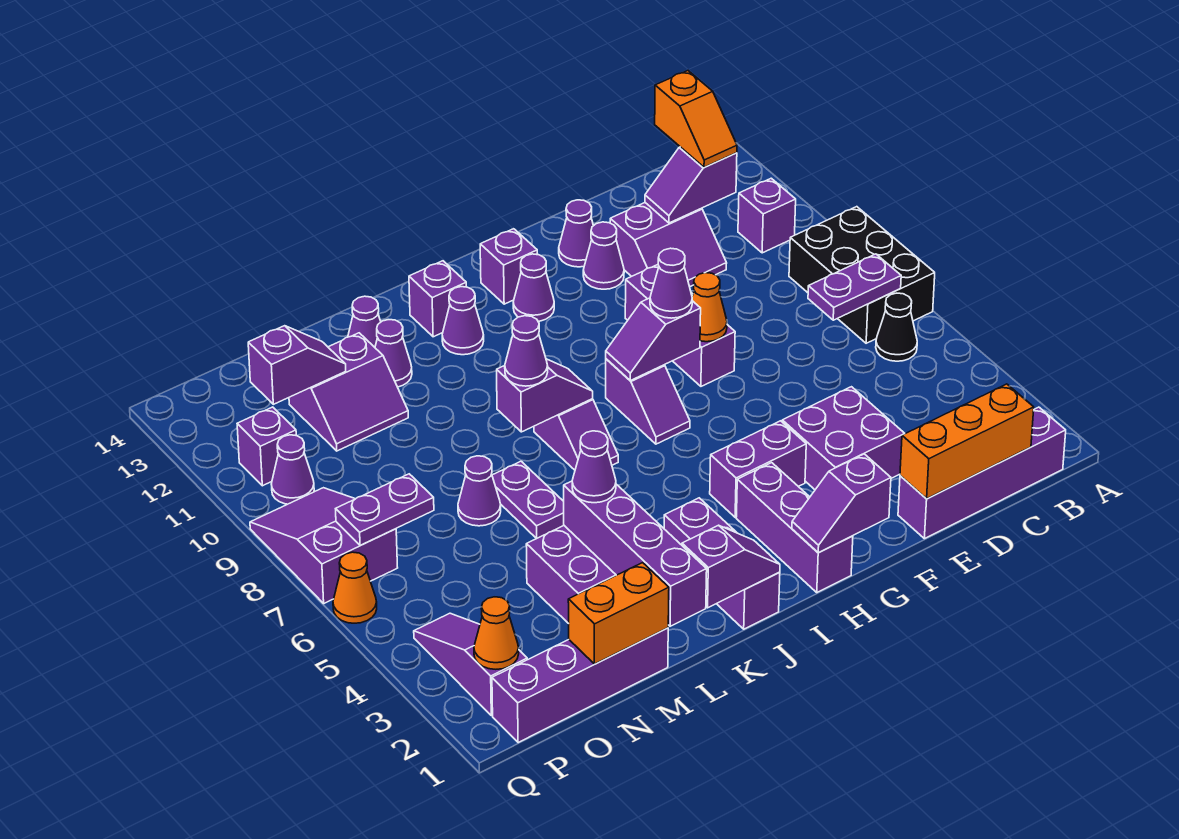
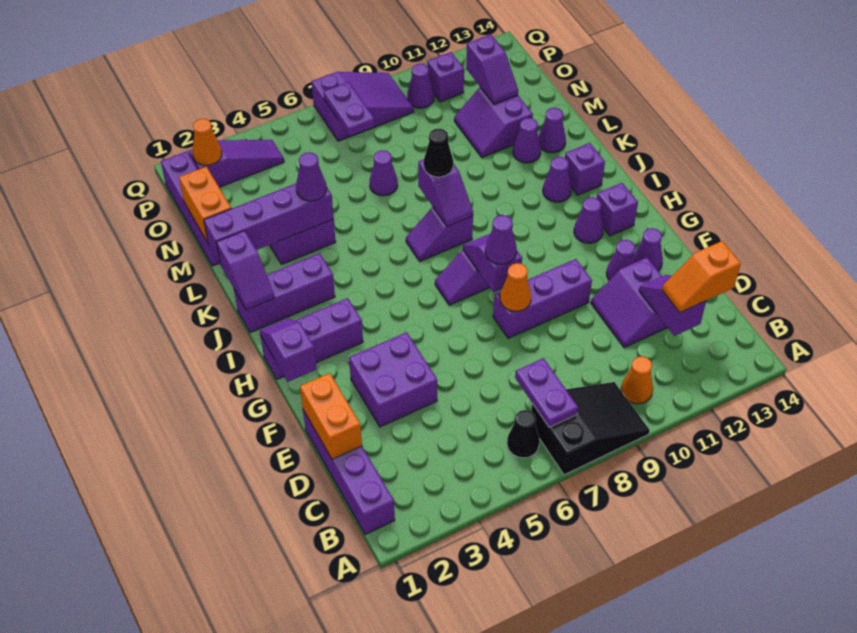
black brick A7:B9 level 1 -> black slope A7:B9 level 1 top 7
purple brick B11 level 1 -> none
orange brick C1:E1 level 2 -> orange brick D1:E1 level 2
purple brick G4:H4 level 1 -> none
purple cone K8 level 3 -> black cone K8 level 3
purple plate L6:L7 level 1 -> none
orange cone Q6 level 1 -> orange cone B10 level 1

